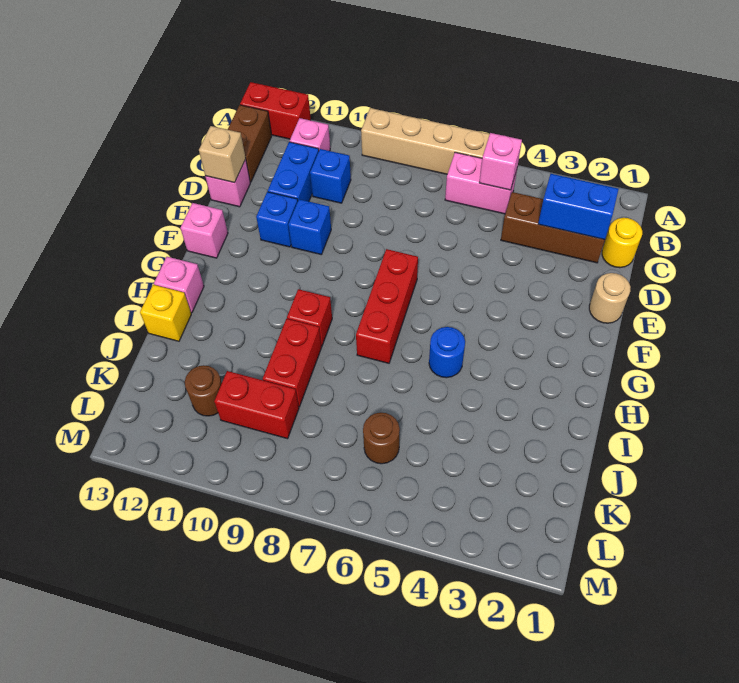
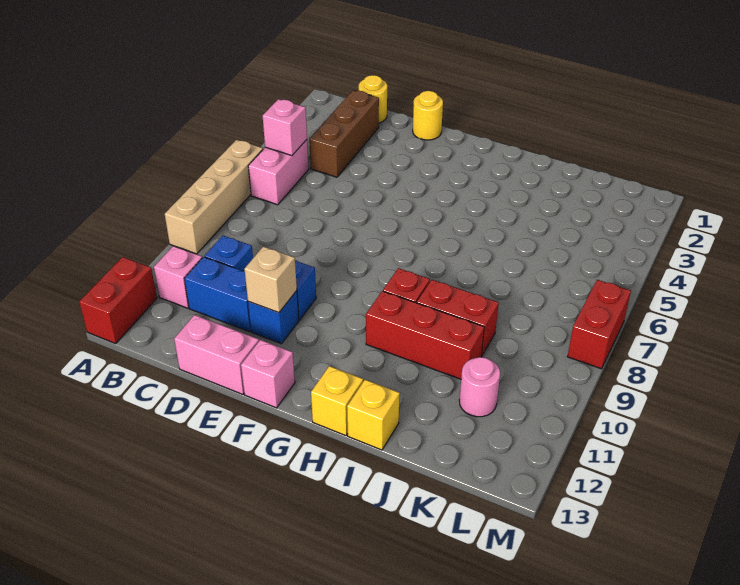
brown brick B13:C13 level 1 -> none
blue brick C2:C3 level 2 -> none
pink brick D13 level 1 -> pink brick D13:E13 level 1
tan brick D13 level 2 -> tan brick E11 level 2
tan round brick E1 level 1 -> yellow round brick E1 level 1
red brick F7:H7 level 1 -> red brick H10:J10 level 1
blue round brick H5 level 1 -> none
pink brick H13 level 1 -> yellow brick H13 level 1
brown round brick K6 level 1 -> none
red brick K9:K10 level 1 -> red brick M7:M8 level 1
brown round brick K11 level 1 -> pink round brick K11 level 1

